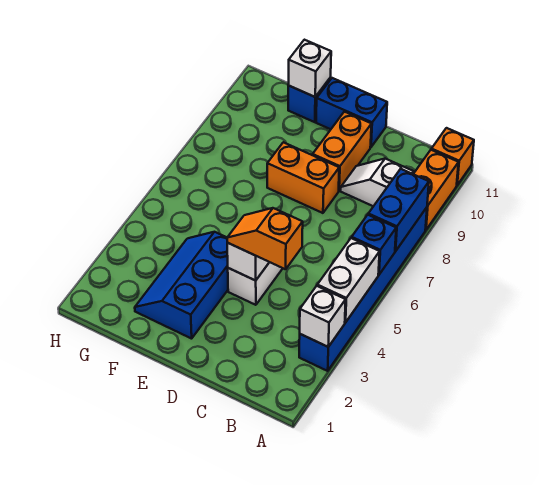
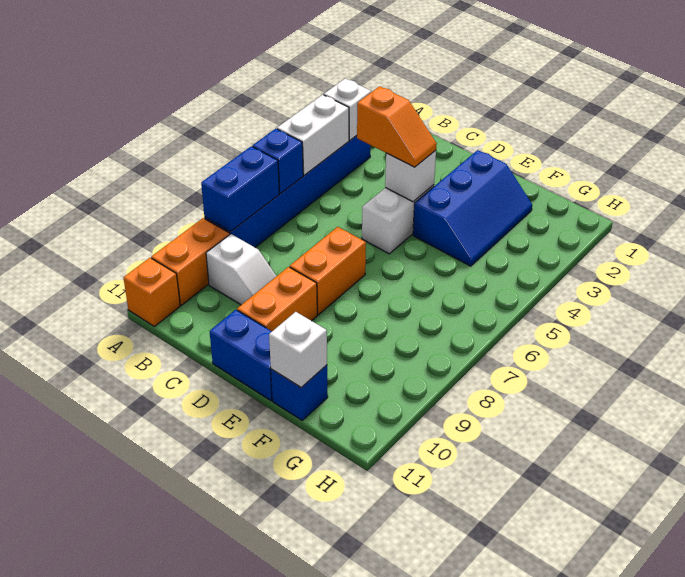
orange brick D8:E8 level 1 -> orange brick D7:D8 level 1

